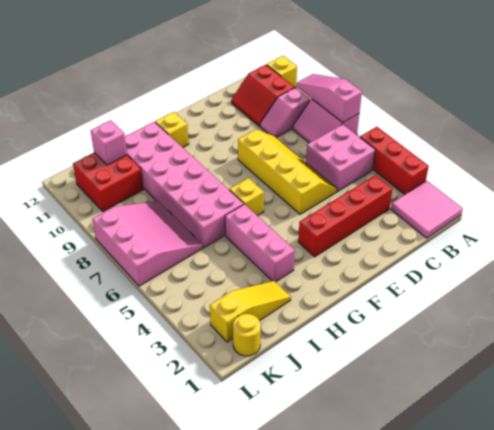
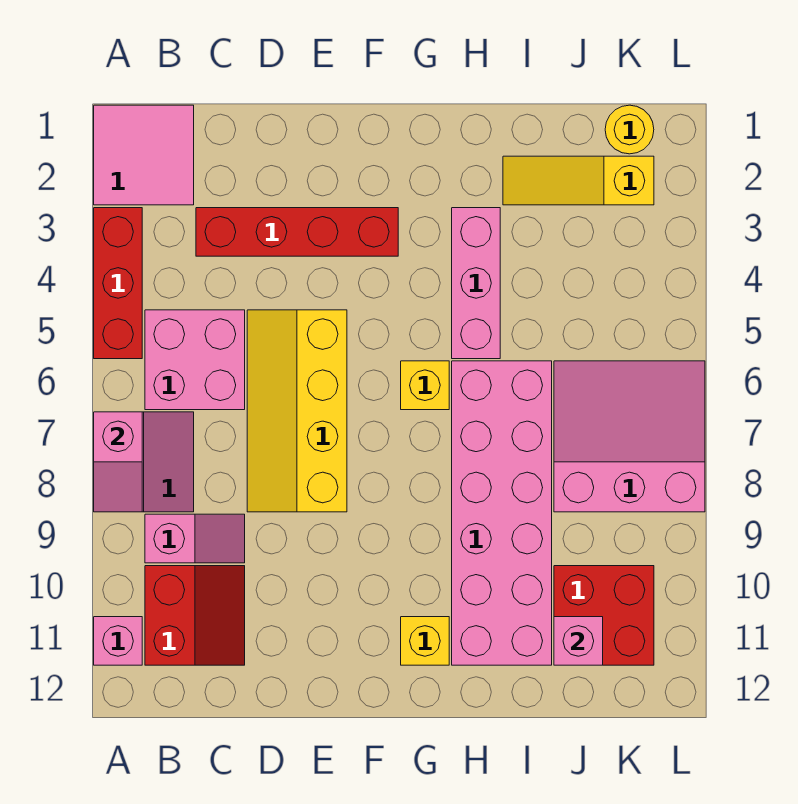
pink slope A7:A9 level 2 top 7 -> pink slope A7:A8 level 2 top 7
yellow brick A11 level 1 -> pink brick A11 level 1
pink slope J6:L8 level 1 top L -> pink slope J6:L8 level 1 top 8

